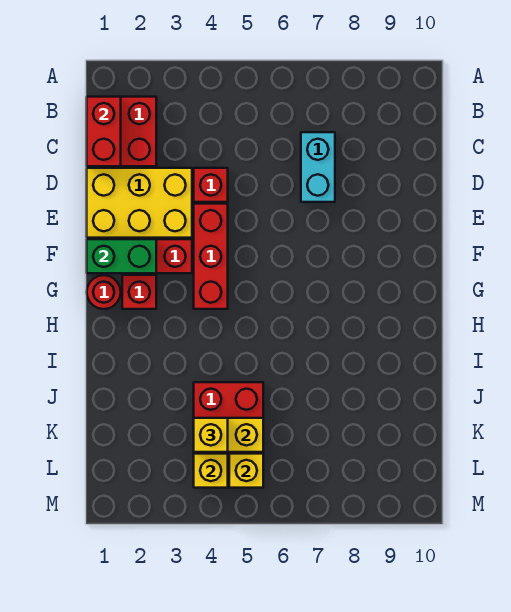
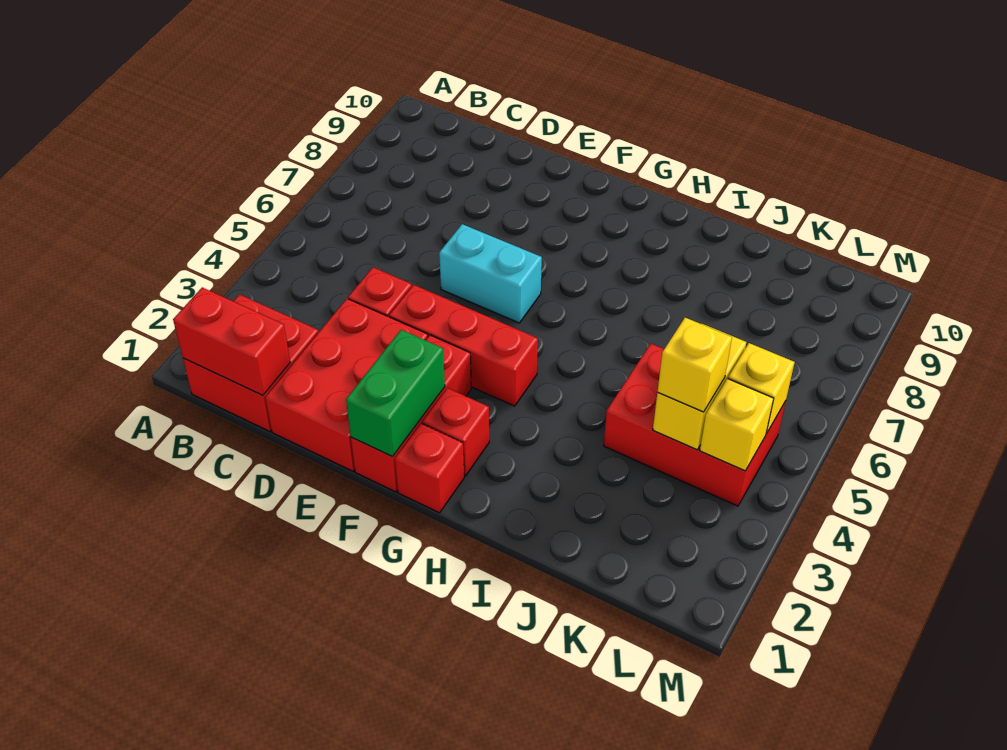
cyan brick C7:D7 level 1 -> cyan brick E6:F6 level 1
yellow brick D1:E3 level 1 -> red brick D1:E3 level 1
red round brick G1 level 1 -> red brick G1 level 1

